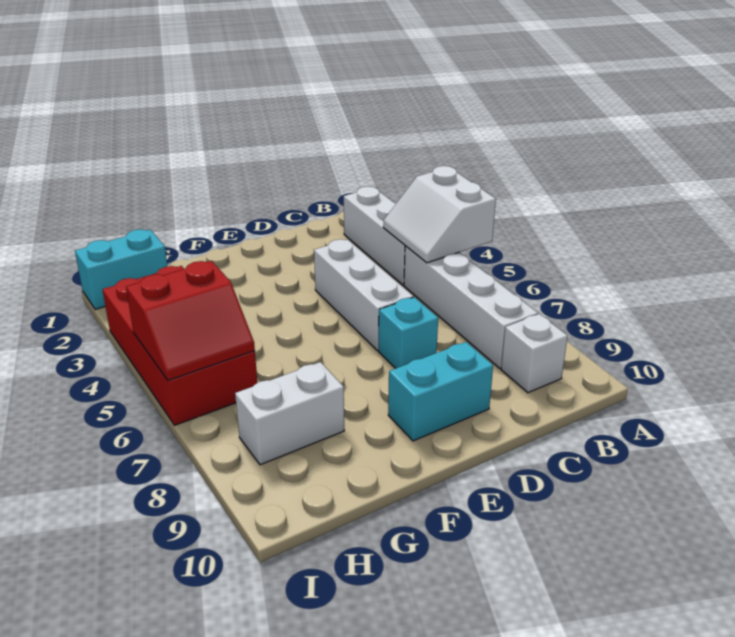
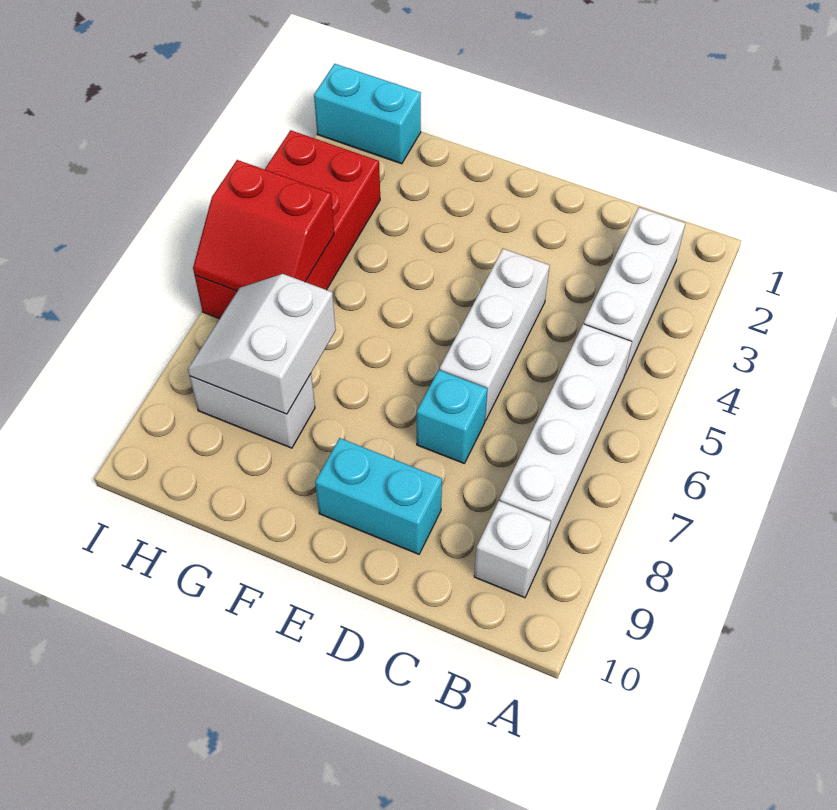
white slope A4:B5 level 2 top A -> white slope G7:H8 level 2 top G

